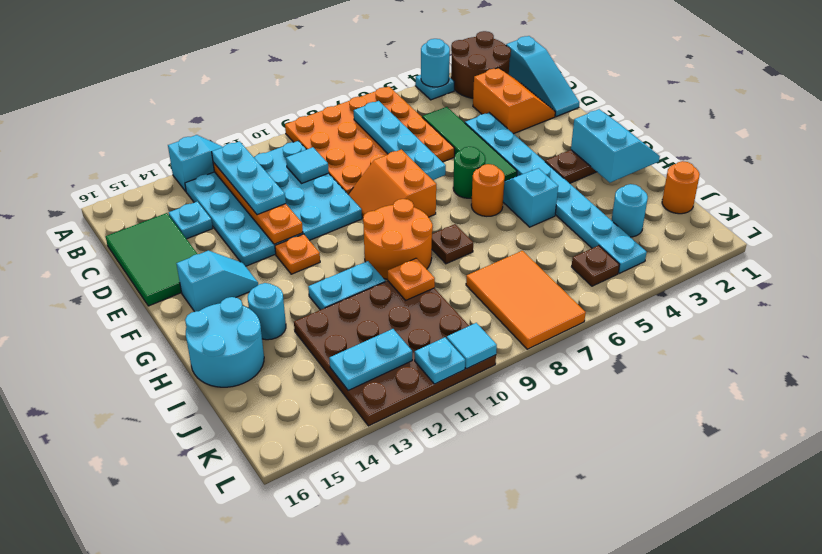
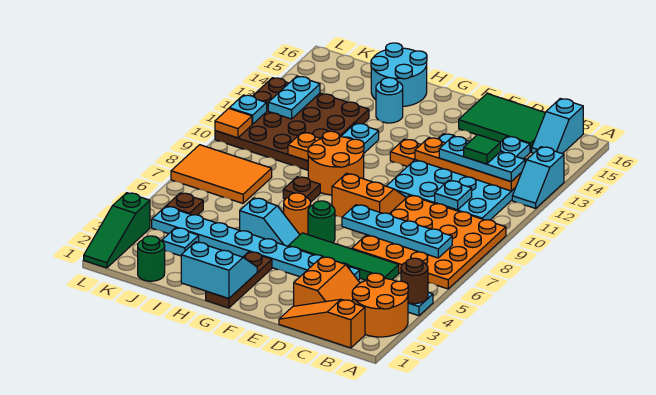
brown round brick A2:B3 level 1 -> orange round brick A2:B3 level 1
cyan round brick A4 level 2 -> brown round brick A4 level 2
cyan slope B1:D1 level 1 top B -> orange slope B1:D1 level 1 top B
orange slope C2:D3 level 1 top 3 -> orange slope C2:D3 level 1 top D
cyan tile C10 level 2 -> cyan plate C10 level 2
none -> green tile C12 level 4
cyan slope F14:F15 level 1 top 15 -> cyan slope B15:B16 level 1 top 16
cyan slope G1:H2 level 2 top 2 -> cyan slope G1:H2 level 2 top 1
orange round brick J1 level 1 -> green round brick J1 level 1
cyan round brick J3 level 1 -> cyan plate J3 level 1
none -> green slope L1:L3 level 1 top 3
cyan tile L10 level 2 -> orange tile L10 level 2

